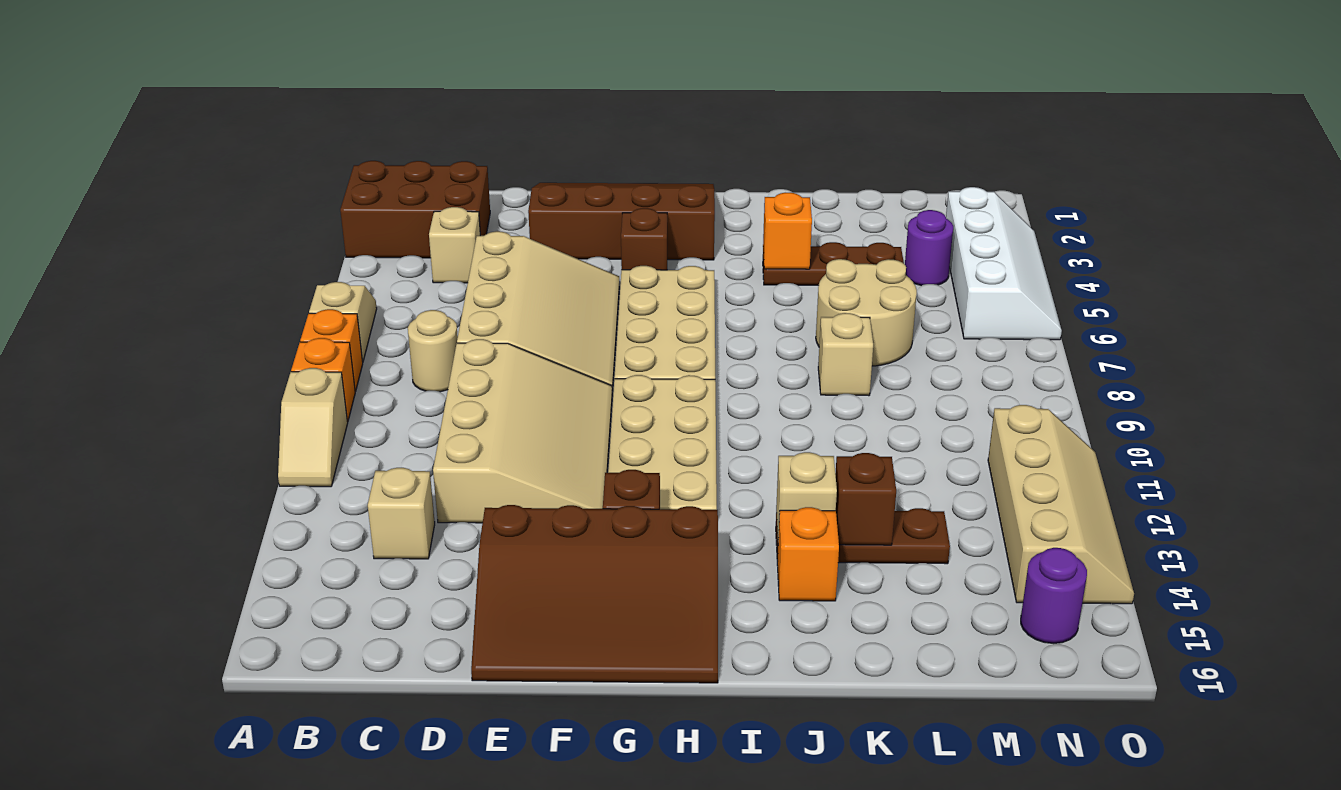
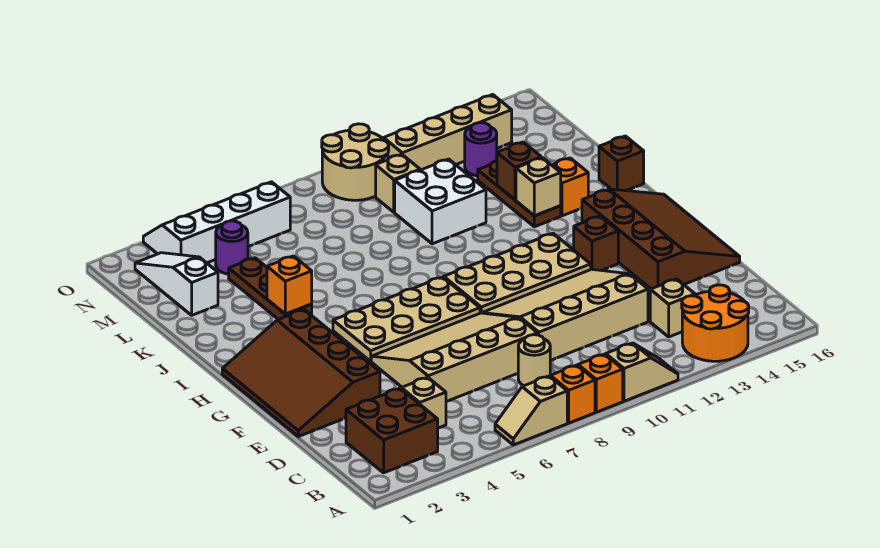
brown brick A2:C3 level 1 -> brown brick B2:C3 level 1
none -> orange round brick A13:B14 level 1
brown brick G4 level 1 -> brown brick J16 level 1
tan round brick K6:L7 level 1 -> tan round brick N9:O10 level 1
tan brick K8 level 1 -> tan brick M10 level 1
none -> white brick K10:L11 level 1
none -> white slope L2:N2 level 1 top L
purple round brick N15 level 1 -> purple round brick M13 level 1

